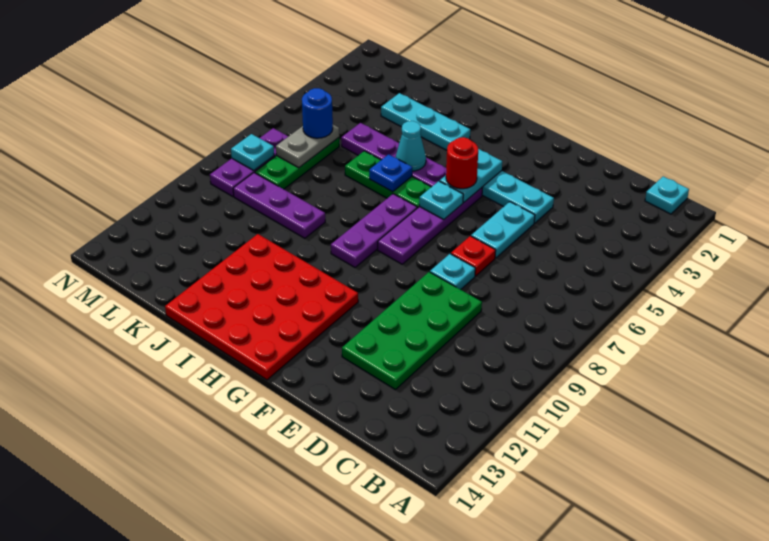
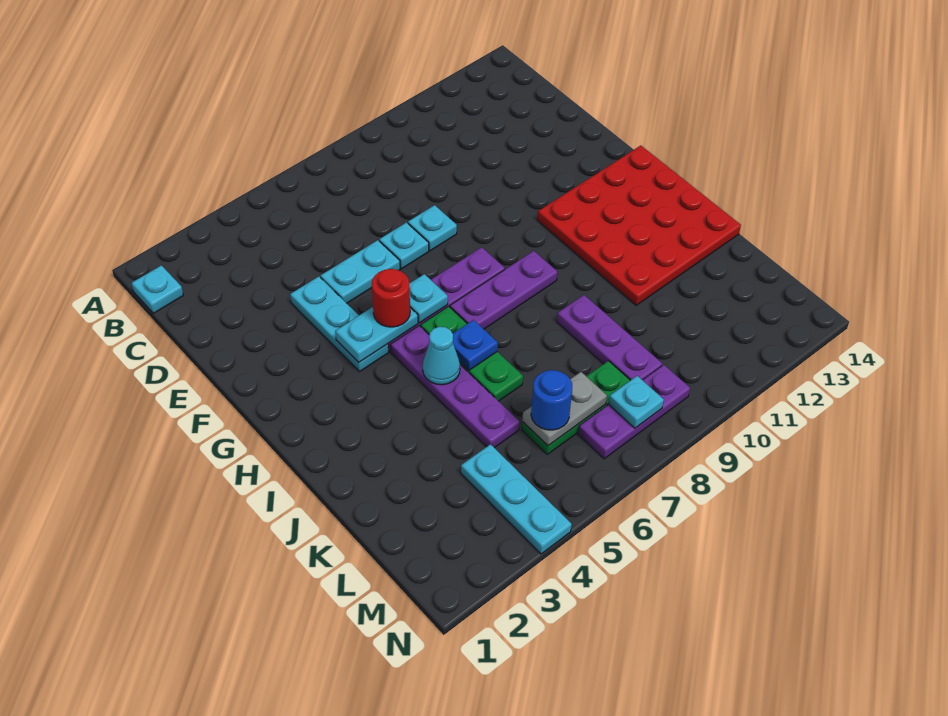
green plate D9:E12 level 1 -> none
red plate E7 level 1 -> cyan plate E7 level 1
cyan plate I3:K3 level 1 -> cyan plate L4:N4 level 1

